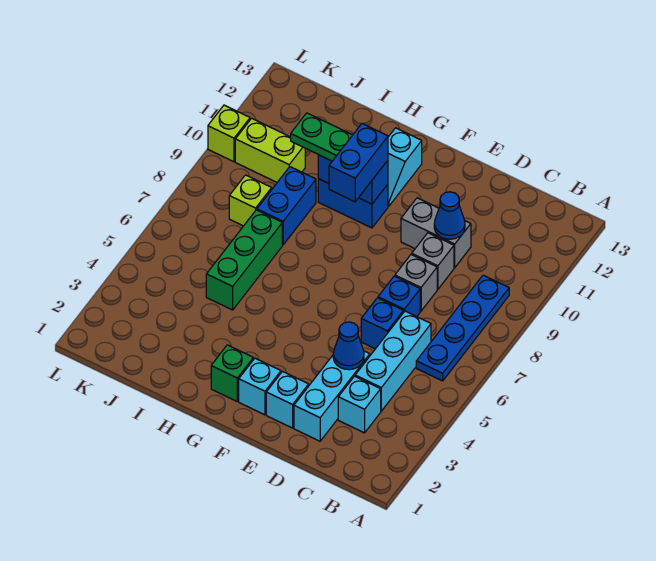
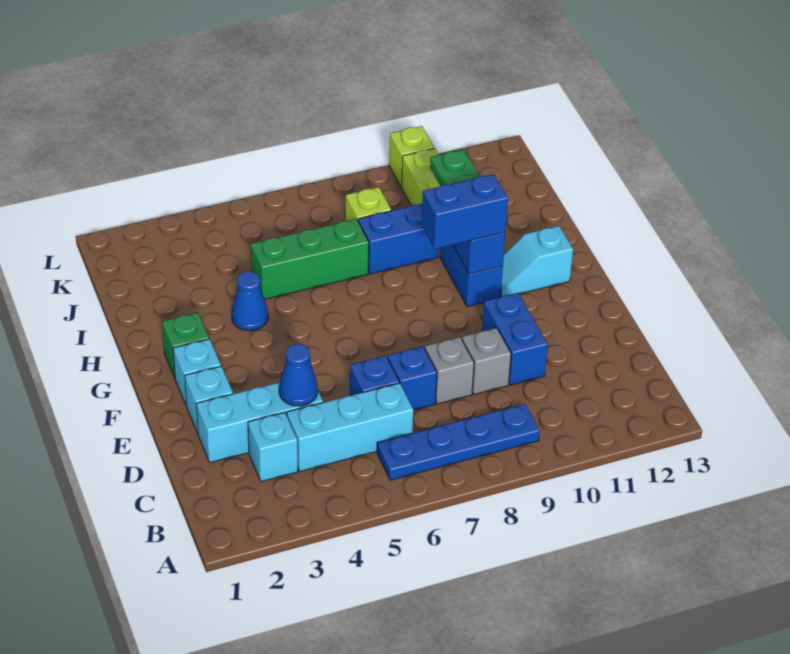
grey brick D10:E10 level 1 -> blue brick D10:E10 level 1
blue cone D10 level 2 -> blue cone H4 level 1

